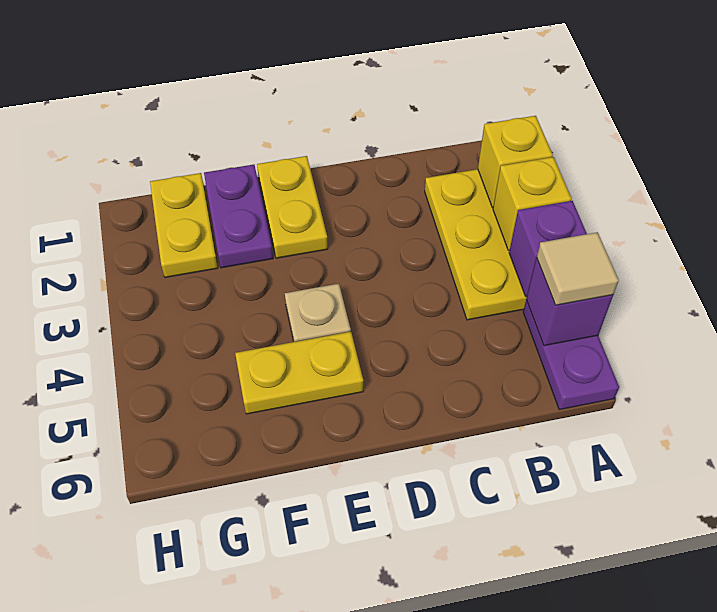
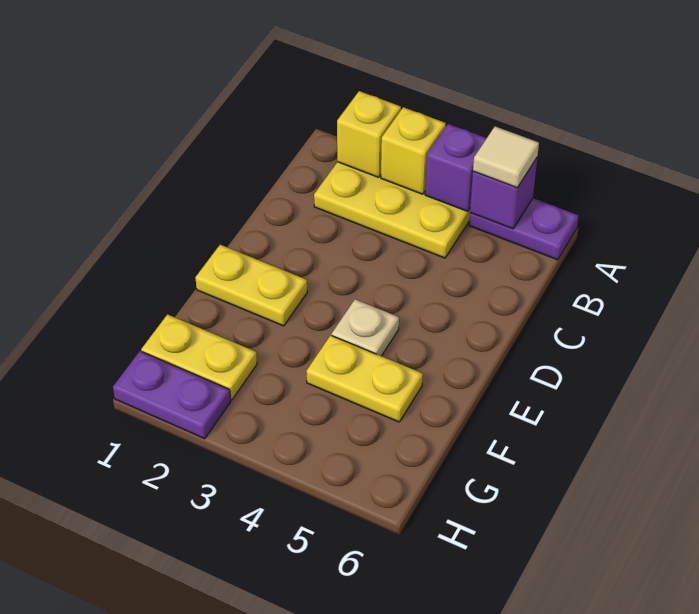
yellow plate E5:F5 level 1 -> yellow plate F4:F5 level 1
purple plate F1:F2 level 1 -> purple plate H1:H2 level 1

